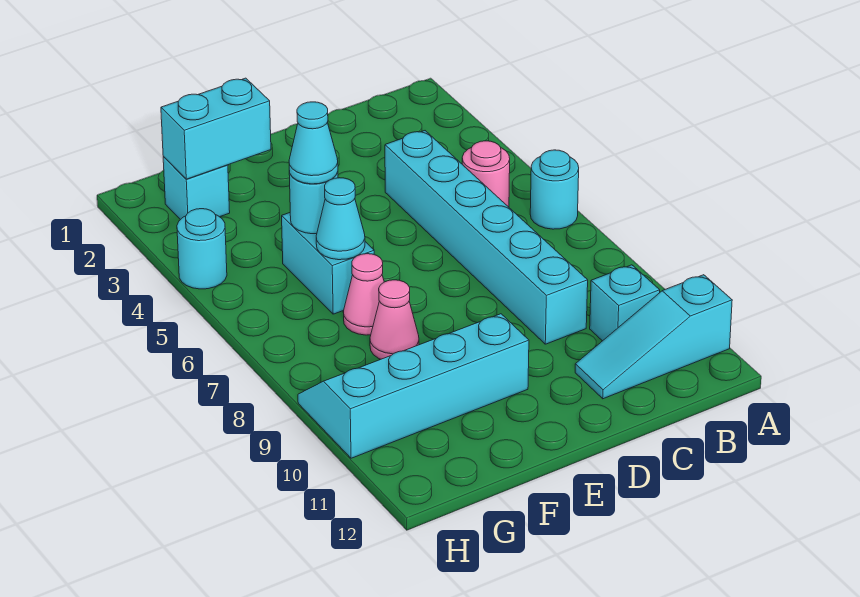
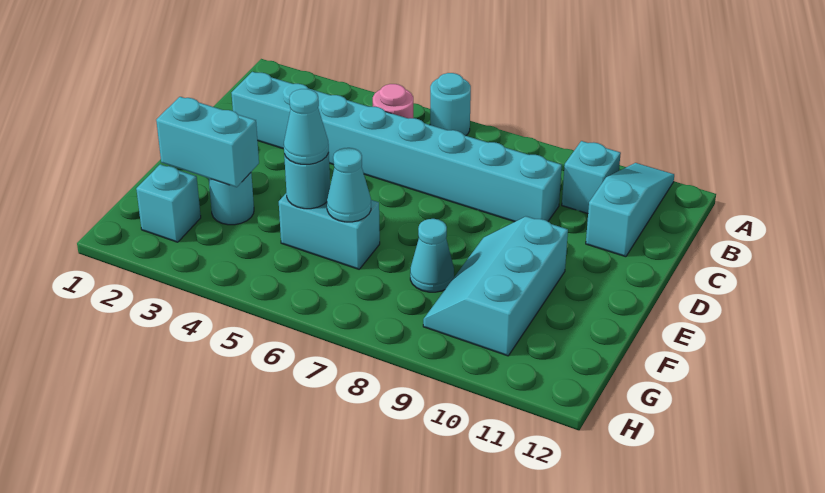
cyan slope A11:C11 level 1 top A -> cyan slope A11:C11 level 1 top C
cyan brick C4:C9 level 1 -> cyan brick C2:C9 level 1
cyan slope E9:H10 level 1 top 10 -> cyan slope E9:G10 level 1 top 10
cyan brick F2:G2 level 2 -> cyan brick F2:F3 level 2
pink cone F7 level 1 -> none
pink cone F8 level 1 -> cyan cone F8 level 1
cyan round brick H4 level 1 -> cyan round brick F3 level 1

